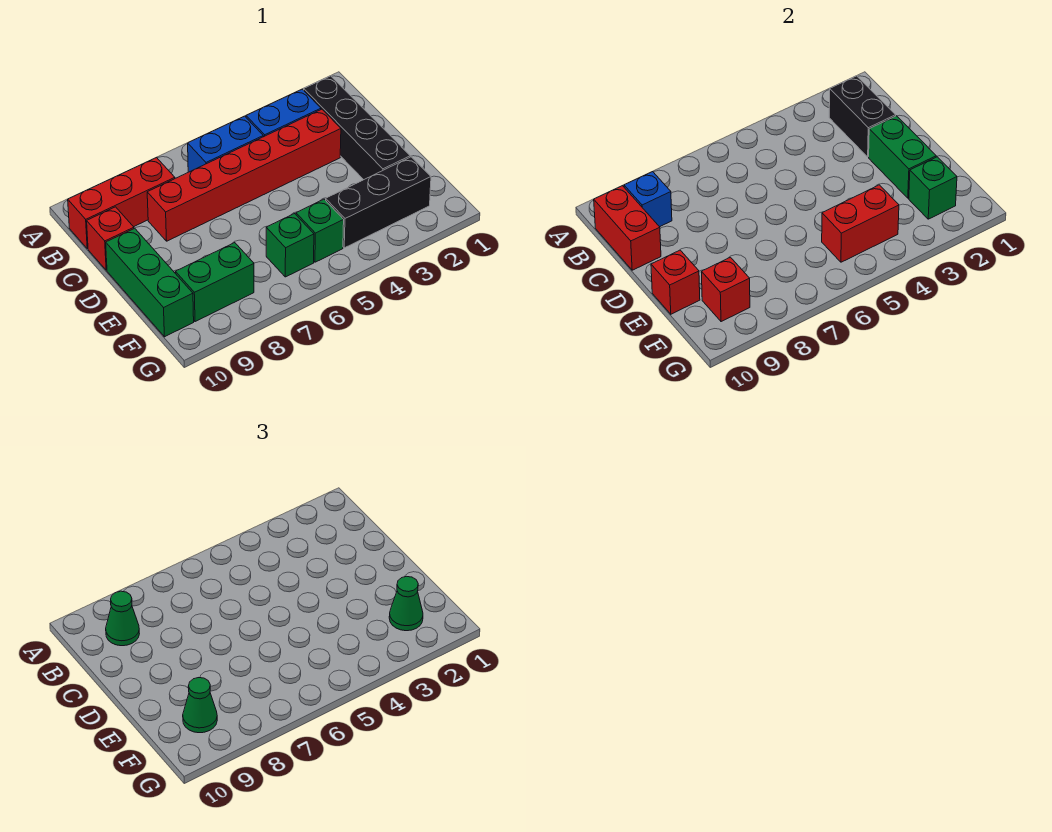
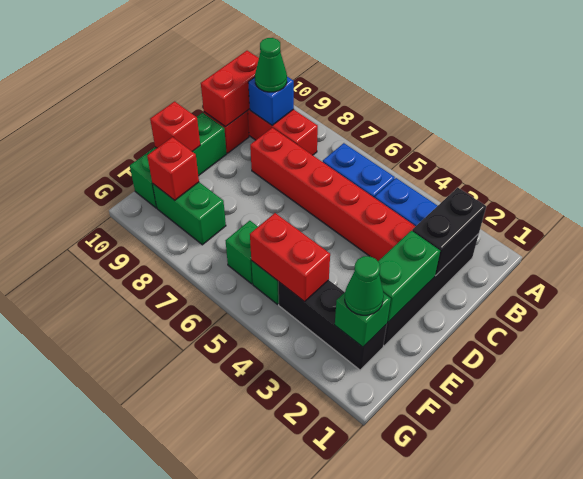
green cone F9 level 3 -> none

